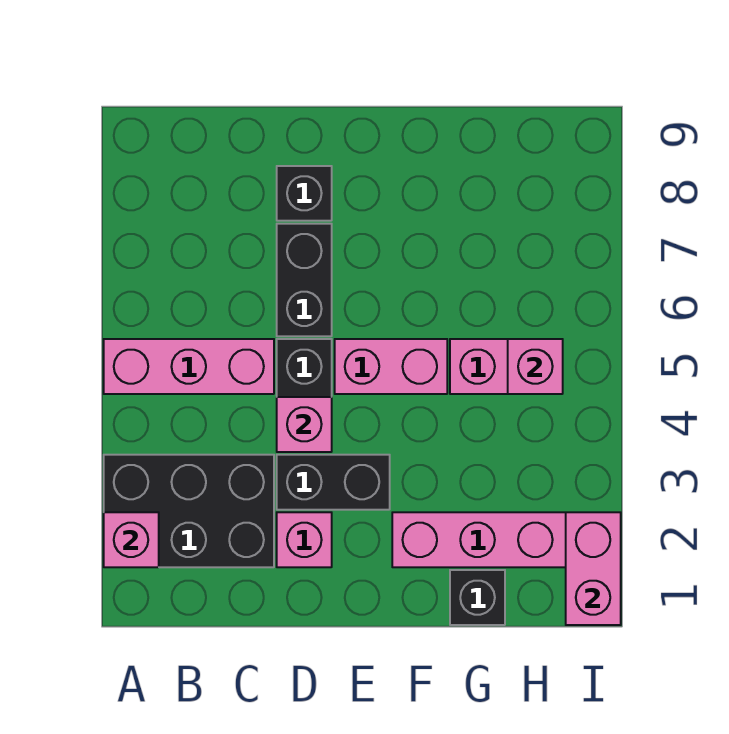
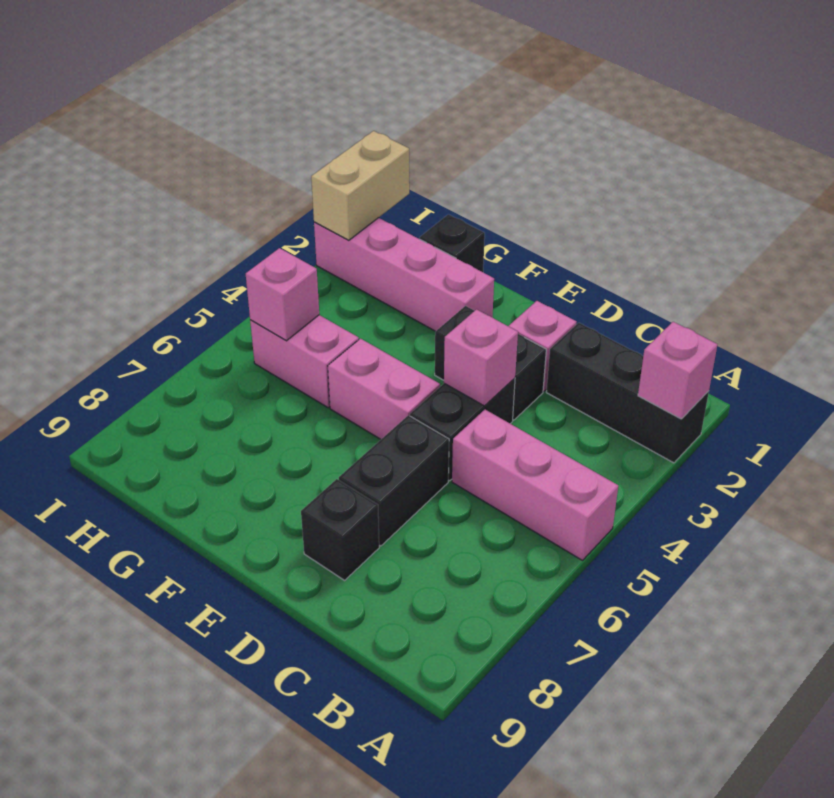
black brick A2:C3 level 1 -> black brick A2:C2 level 1
pink brick I1:I2 level 2 -> tan brick I1:I2 level 2

